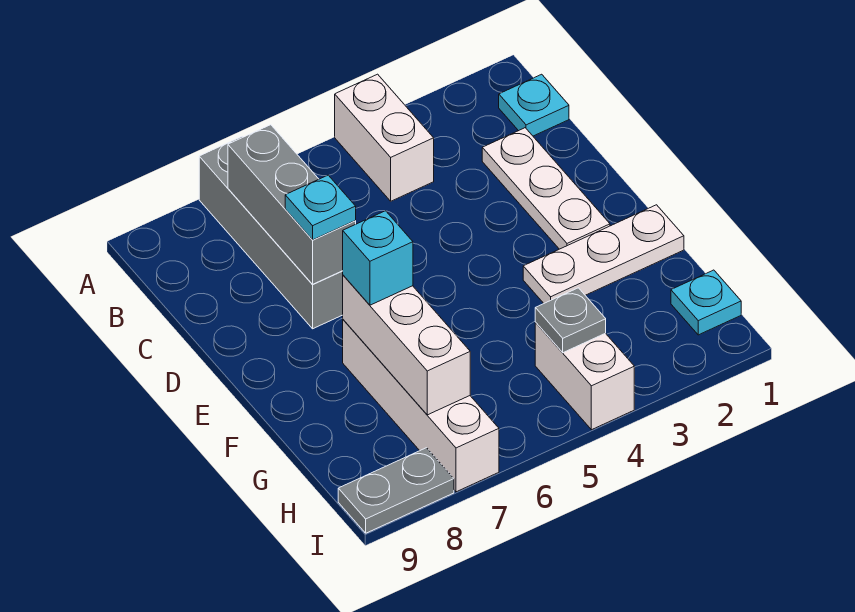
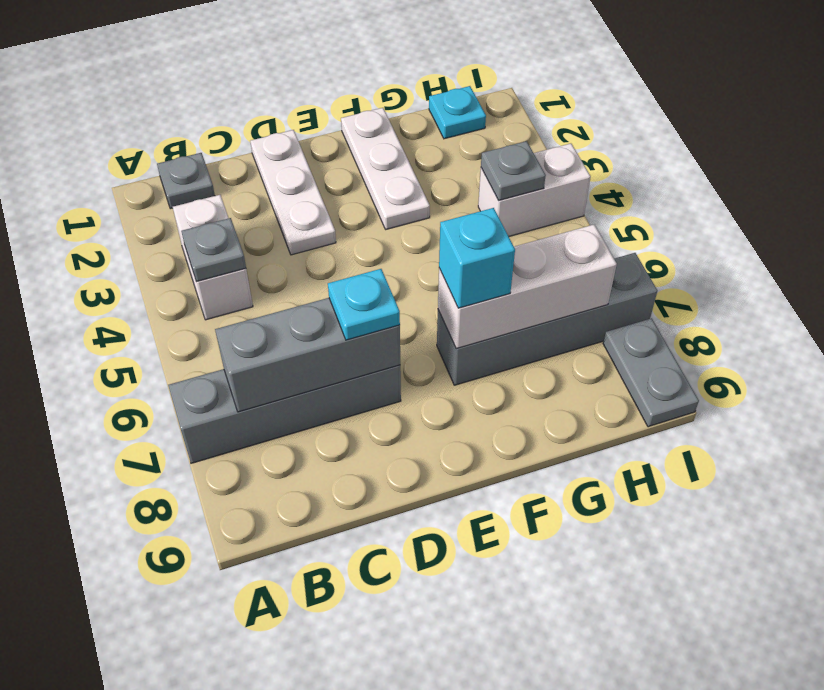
white brick A4:B4 level 1 -> white brick B3:B4 level 1
cyan plate B1 level 1 -> grey plate B1 level 1
none -> grey plate B4 level 2
white plate C2:E2 level 1 -> white plate D1:D3 level 1
white brick F7:I7 level 1 -> grey brick F7:I7 level 1

